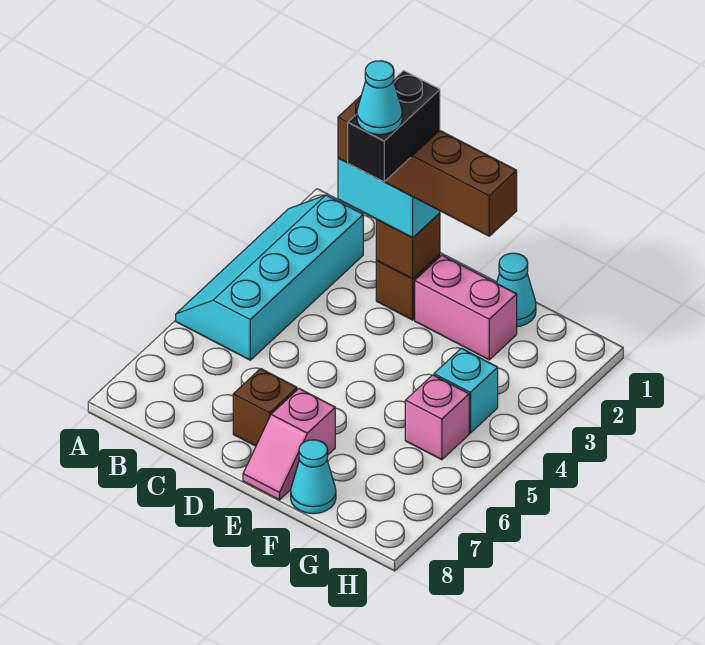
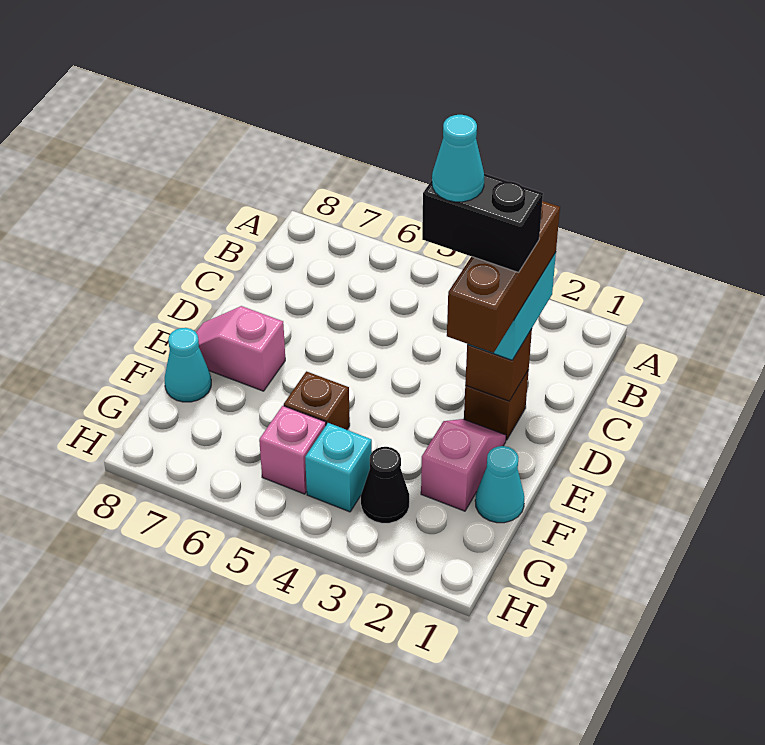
cyan slope A2:B5 level 1 top B -> none
brown brick C2:F2 level 4 -> brown brick C2:E2 level 4
brown brick D7 level 1 -> brown brick F5 level 1
pink brick E2:F2 level 1 -> pink slope E2:F2 level 1 top F
none -> black cone G3 level 1

